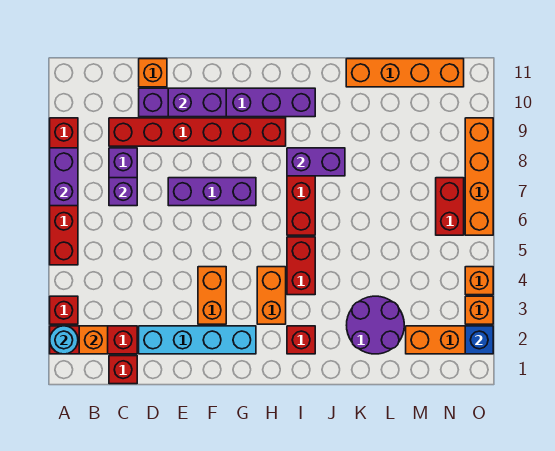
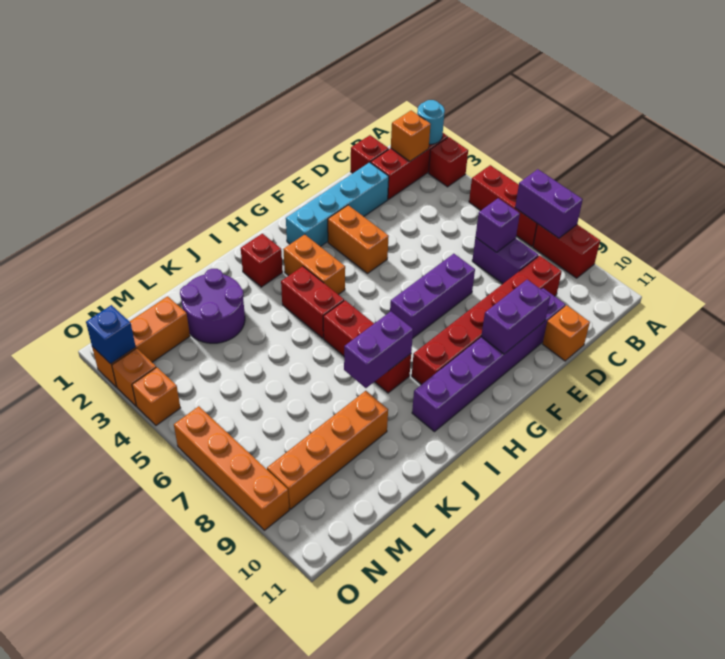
orange brick K11:N11 level 1 -> orange brick K9:N9 level 1
red brick N6:N7 level 1 -> none

